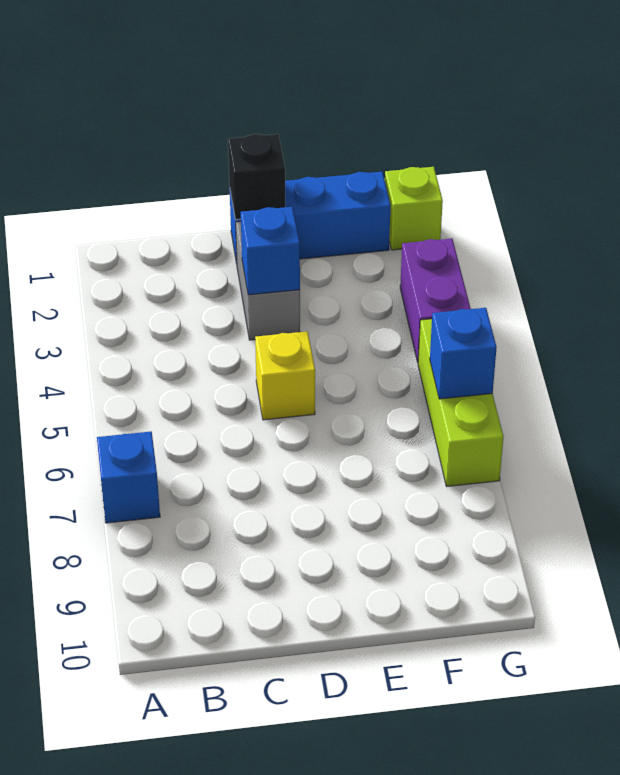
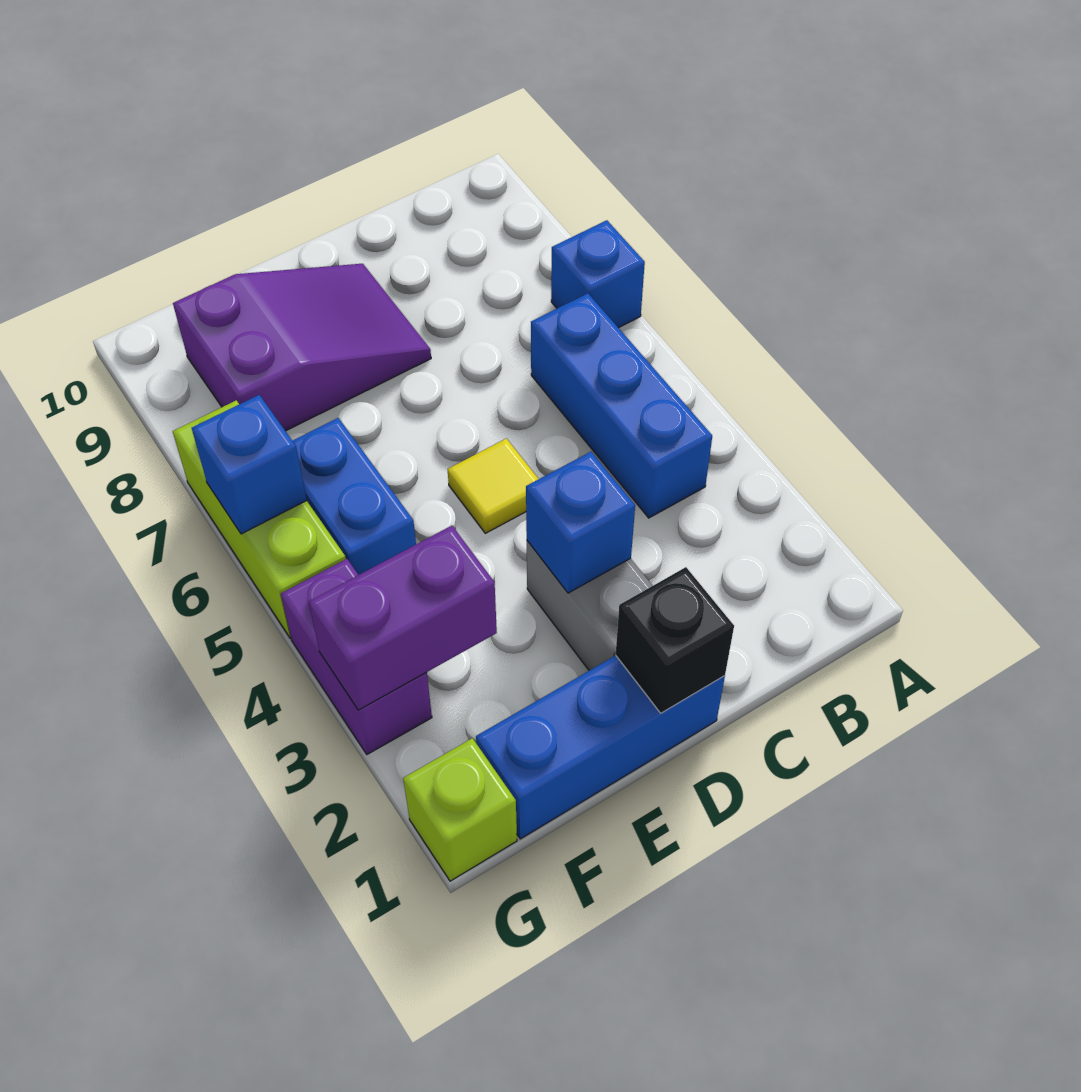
none -> blue brick B4:B6 level 1
yellow brick D5 level 1 -> yellow tile D5 level 1
none -> purple slope D8:F9 level 1 top F
none -> purple brick F3:G3 level 2
none -> blue brick F5:F6 level 1

